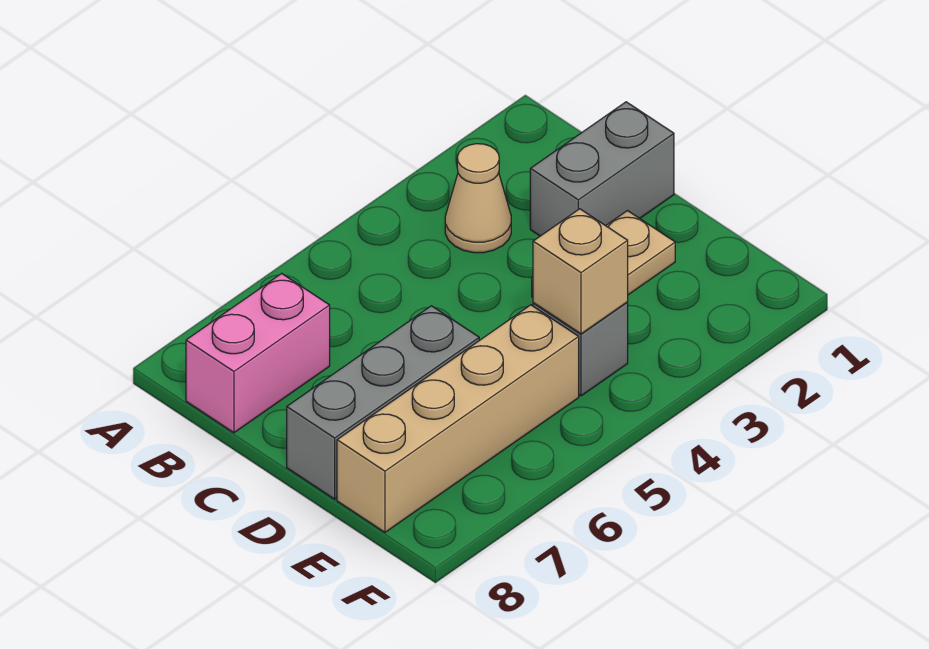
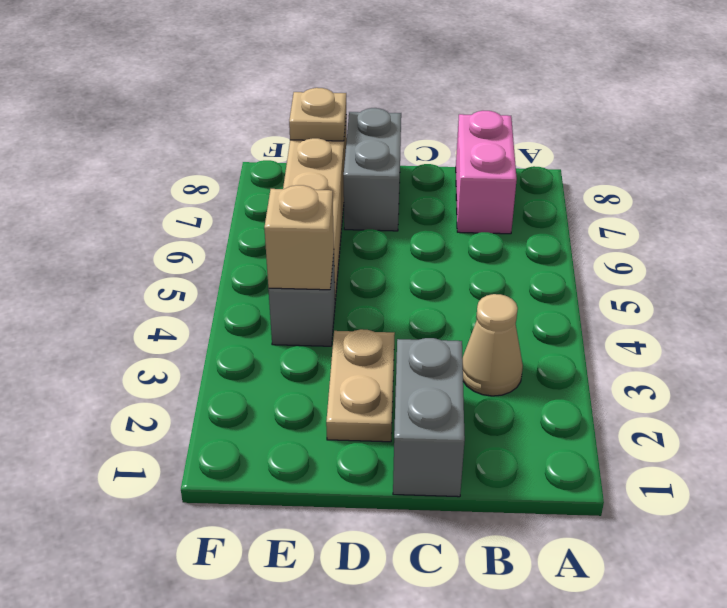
grey brick D6:D8 level 1 -> grey brick D7:D8 level 1
none -> tan plate E8 level 2

